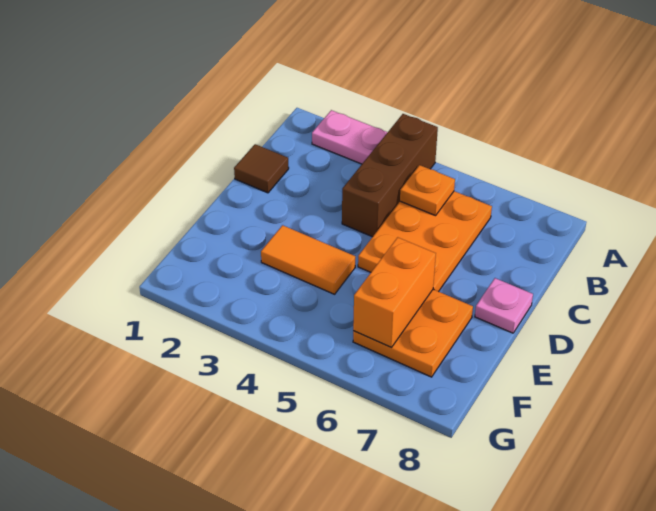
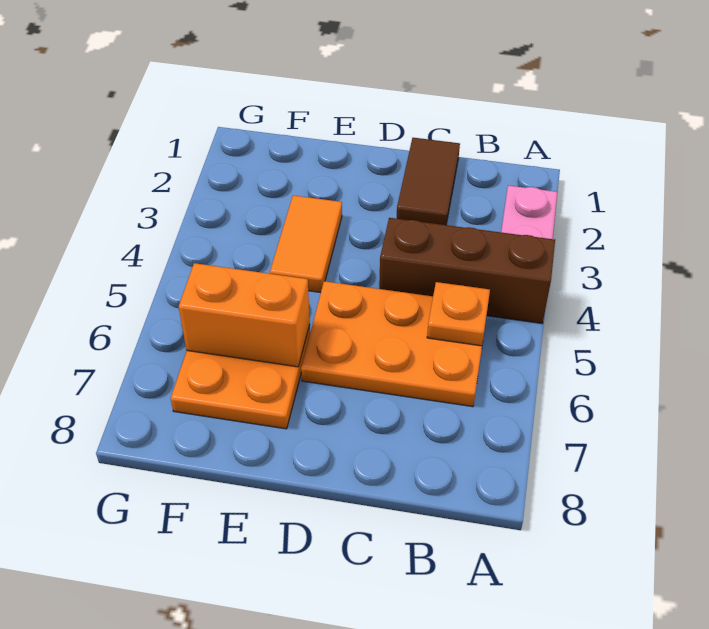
brown tile C1 level 1 -> brown tile C1:C2 level 1
pink plate D8 level 1 -> none

